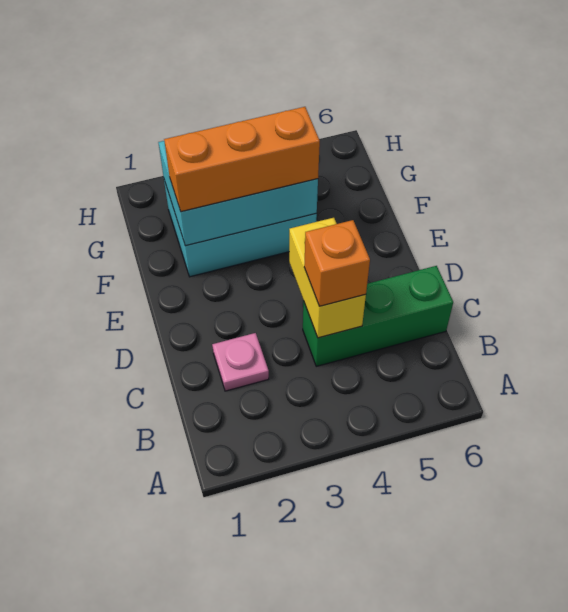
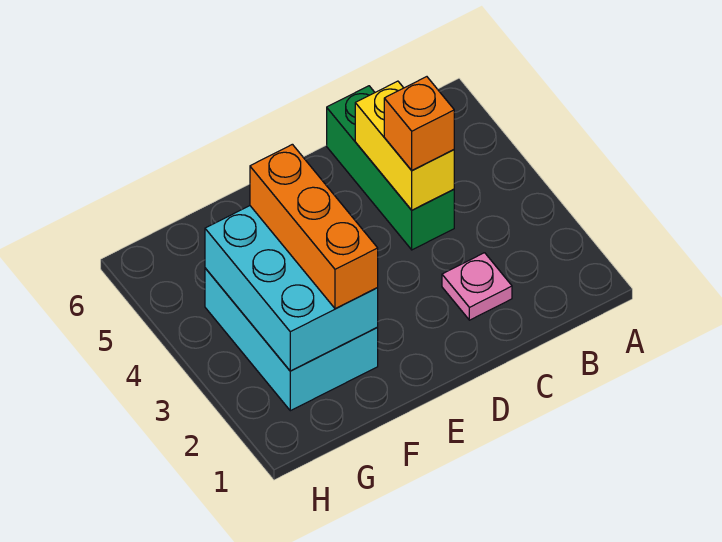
yellow brick C4:D4 level 2 -> yellow brick C4:C5 level 2

